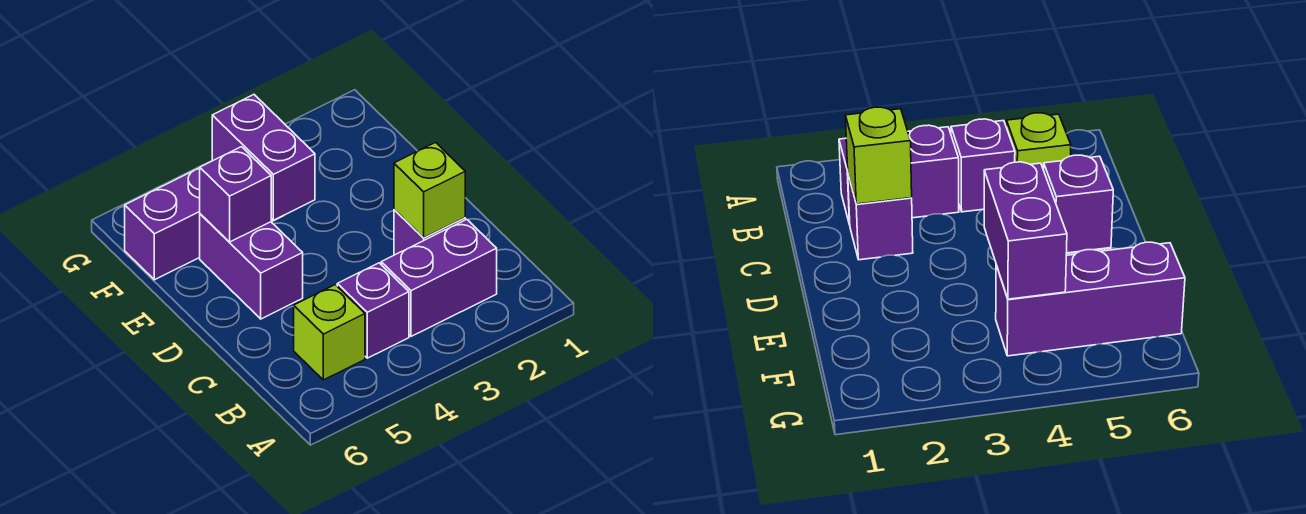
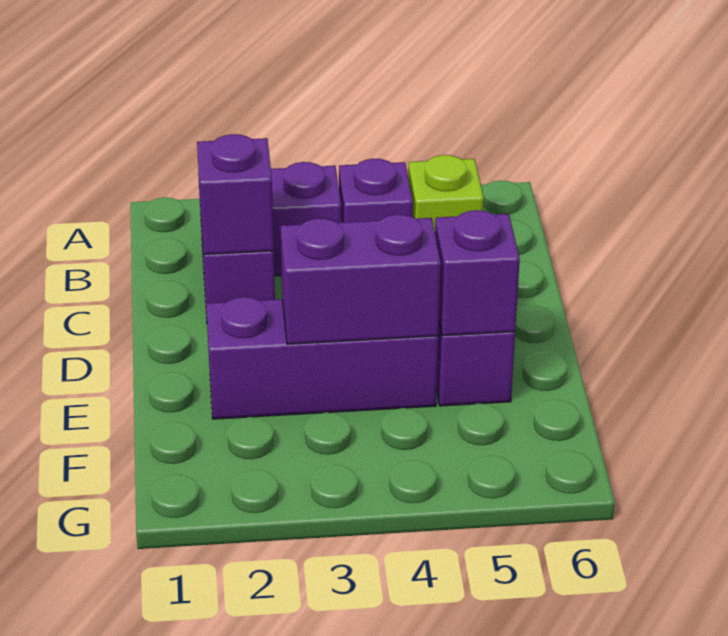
lime brick C2 level 2 -> purple brick C2 level 2
purple brick E4:F4 level 2 -> purple brick E3:E4 level 2
purple brick F4:F6 level 1 -> purple brick E2:E4 level 1

